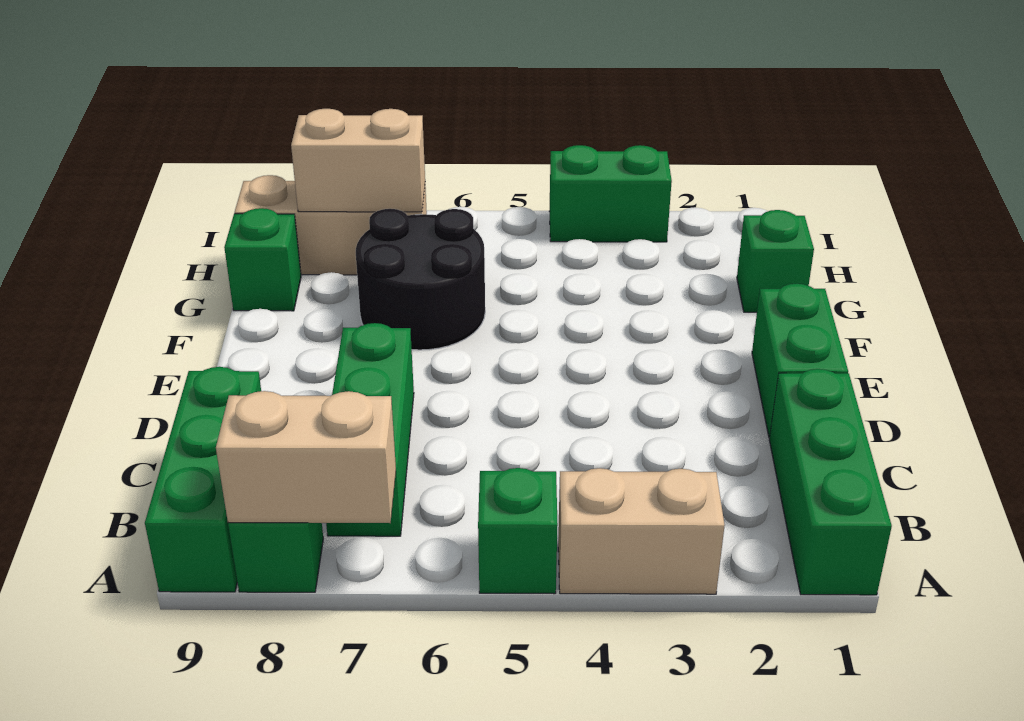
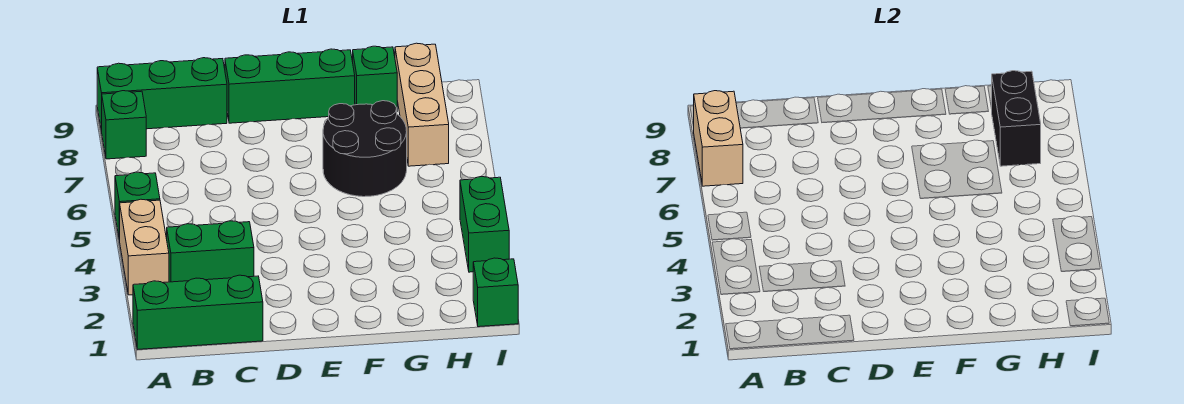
green brick B7:D7 level 1 -> green brick D9:F9 level 1
green brick D1:E1 level 1 -> green brick B3:C3 level 1
green brick G1 level 1 -> green brick I1 level 1
tan brick H7:H8 level 2 -> black brick H7:H8 level 2

